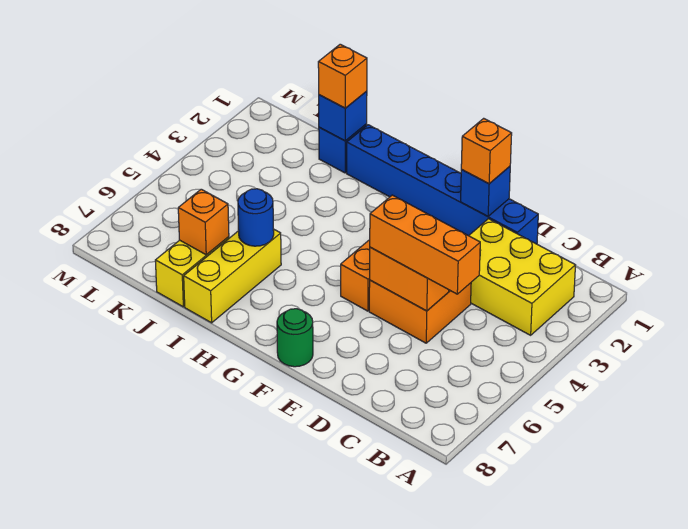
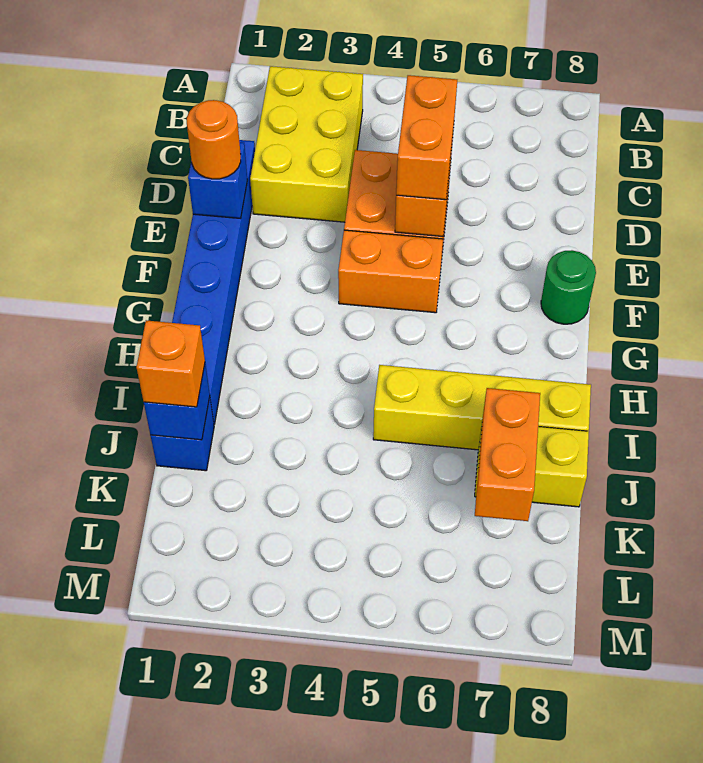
orange brick C5:E5 level 3 -> orange brick D5:E5 level 3
orange brick E1 level 3 -> orange round brick E1 level 3
yellow brick I6:I8 level 1 -> yellow brick I5:I8 level 1
blue round brick I6 level 2 -> none
orange brick J7 level 2 -> orange brick J7:K7 level 2

